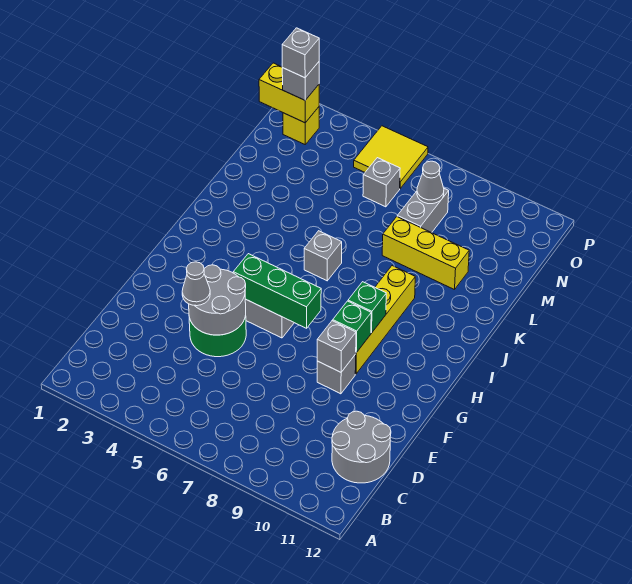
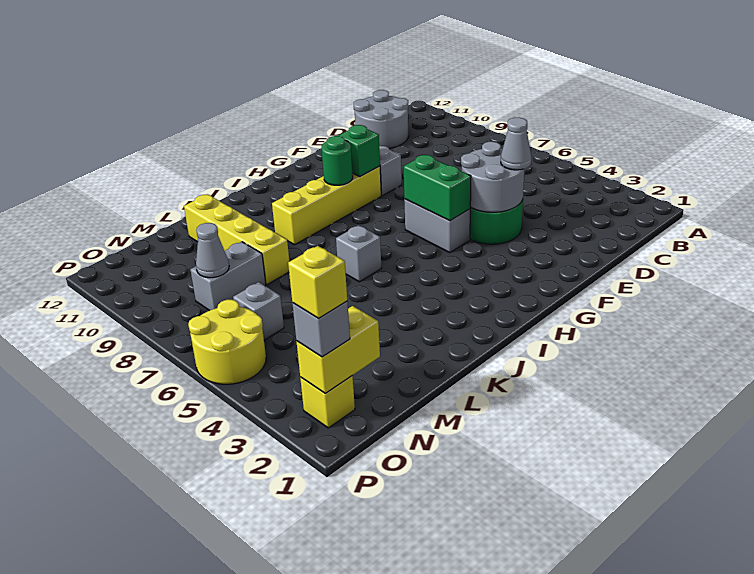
grey brick F9 level 2 -> none
green brick G5:G7 level 2 -> green brick G5:G6 level 2
green brick H9 level 2 -> green round brick H9 level 2
yellow brick L8:L10 level 1 -> yellow brick L8:L11 level 1
yellow brick O1:O2 level 2 -> yellow brick N2:O2 level 2
grey brick O2 level 4 -> yellow brick O2 level 4
yellow tile O5:P6 level 1 -> yellow round brick O5:P6 level 1

